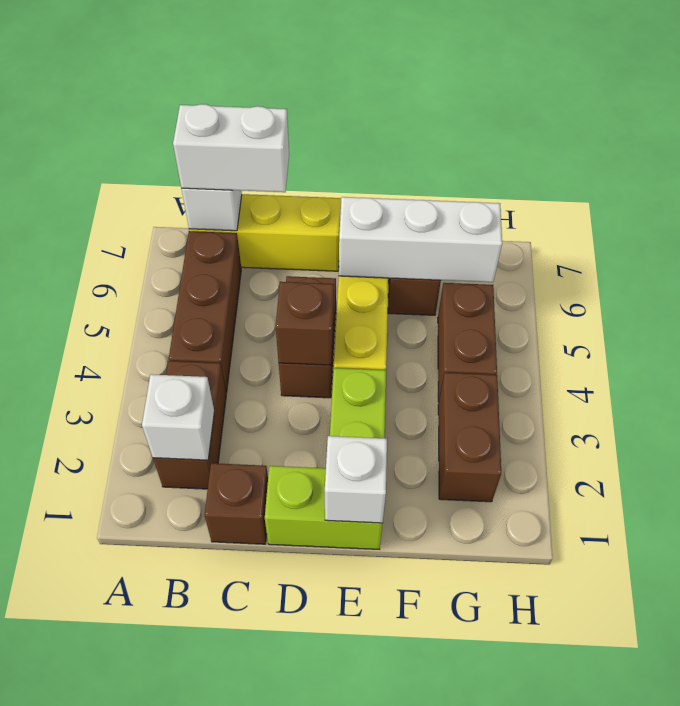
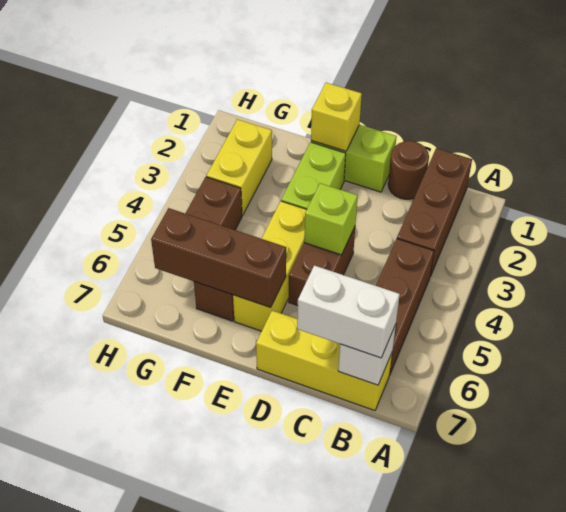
brown brick B2:B3 level 1 -> brown brick B1:B3 level 1
white brick B2 level 2 -> none
brown brick C1 level 1 -> brown round brick C1 level 1
brown brick D4 level 2 -> lime brick D4 level 2
white brick E1 level 2 -> yellow brick E1 level 2
white brick E6:G6 level 2 -> brown brick E6:G6 level 2
brown brick G2:G3 level 1 -> yellow brick G2:G3 level 1

